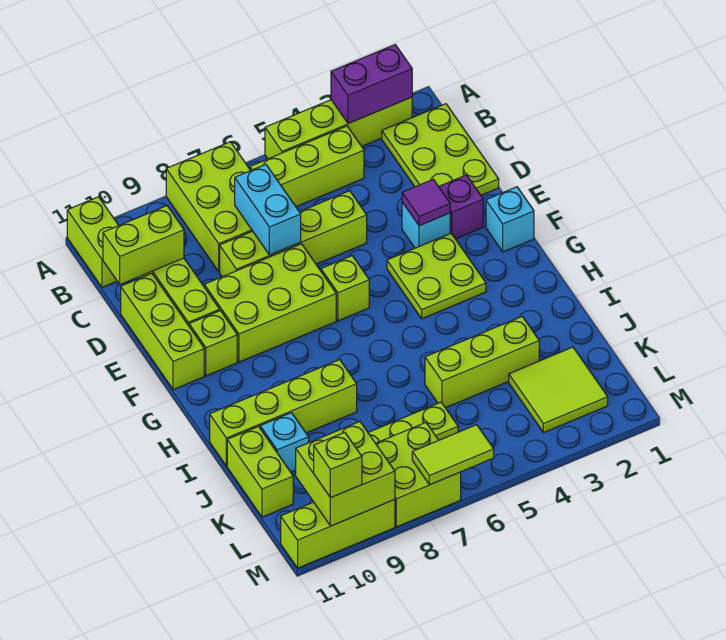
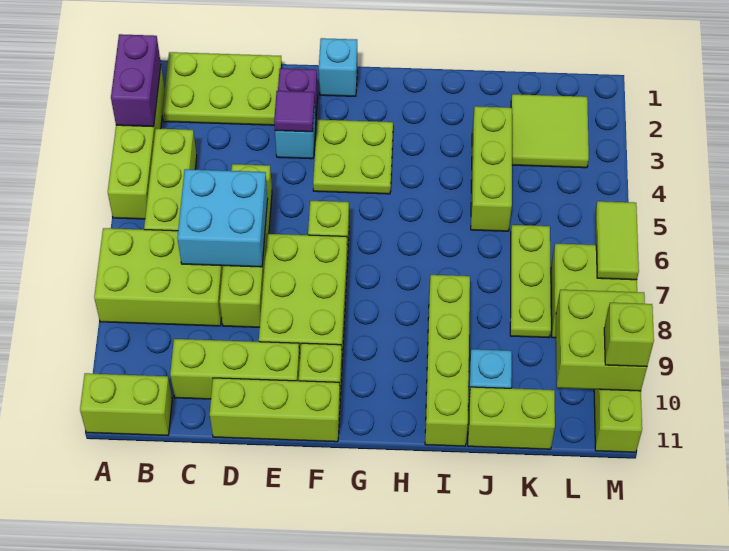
cyan brick C7:D7 level 2 -> cyan brick C6:D7 level 2
lime brick C10:C11 level 2 -> none

